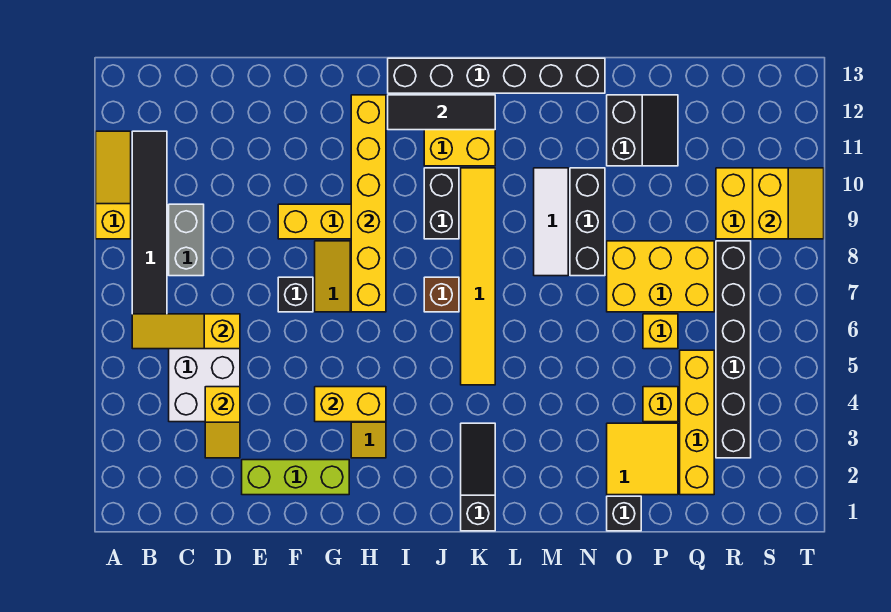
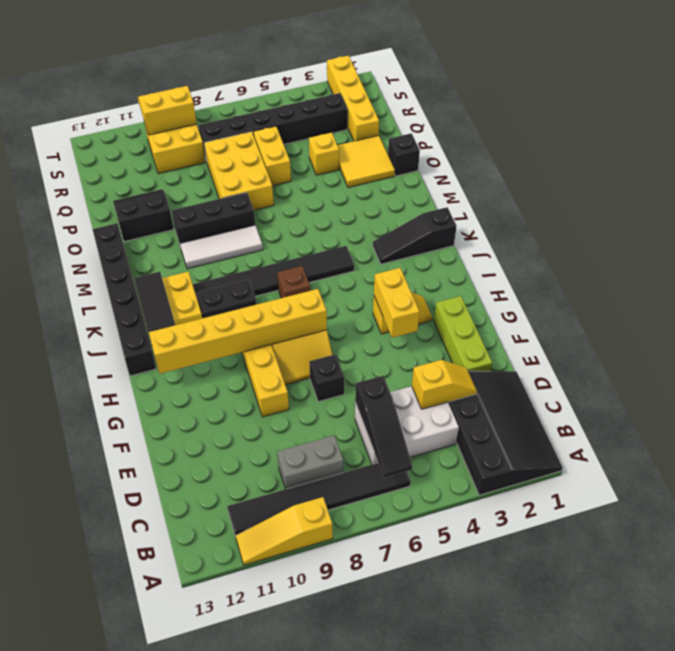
none -> black slope A1:D3 level 1 top 3
yellow slope B6:D6 level 2 top D -> black slope B6:D6 level 2 top D
yellow tile K5:K10 level 1 -> black tile K5:K10 level 1
yellow brick P6 level 1 -> yellow brick P6:Q6 level 1
yellow brick Q2:Q5 level 1 -> yellow brick Q2:T2 level 1

